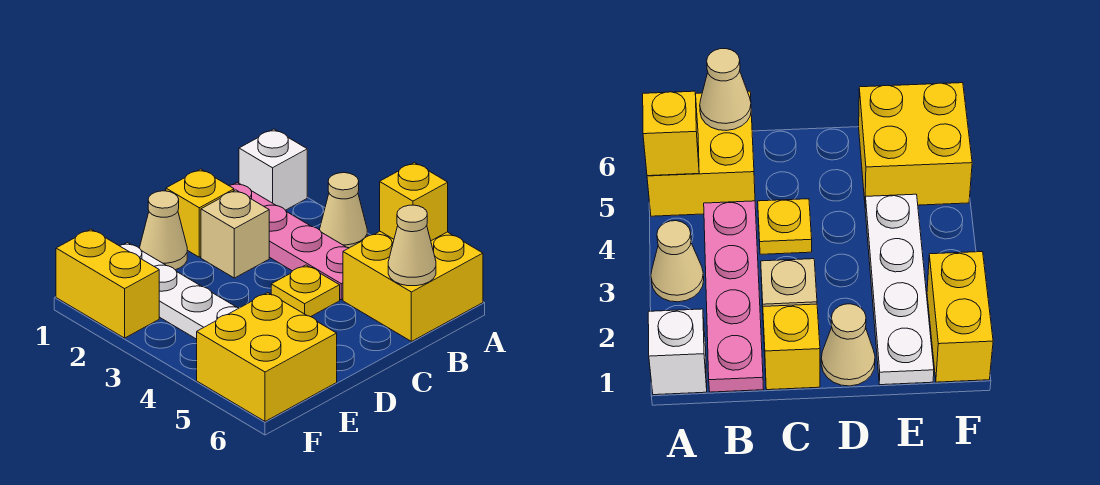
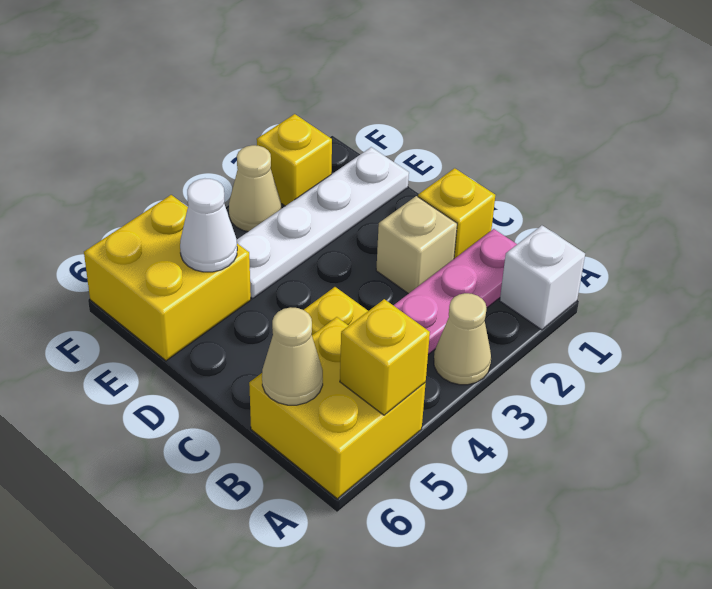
tan cone D1 level 1 -> tan cone F3 level 1
none -> white cone E5 level 2
yellow brick F1:F2 level 1 -> yellow brick F2 level 1

